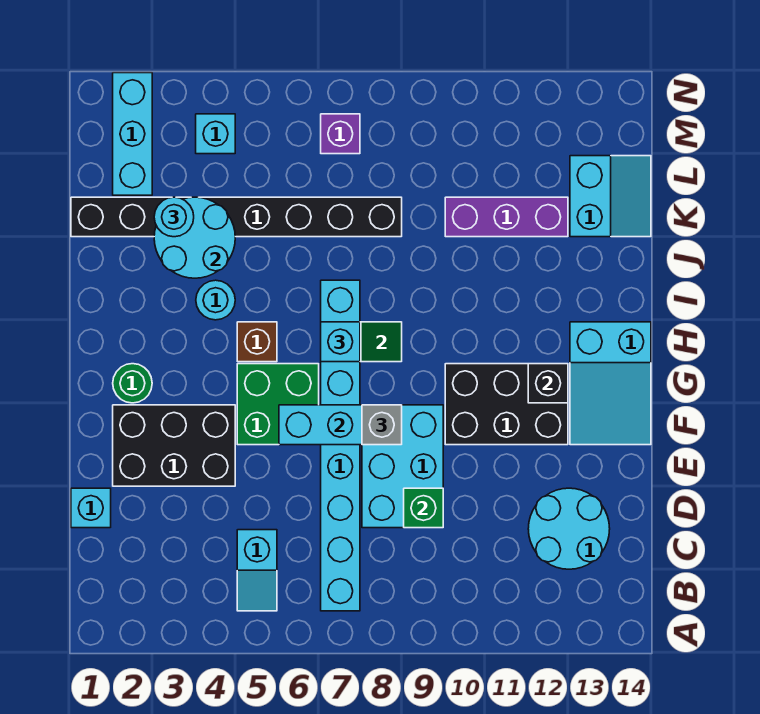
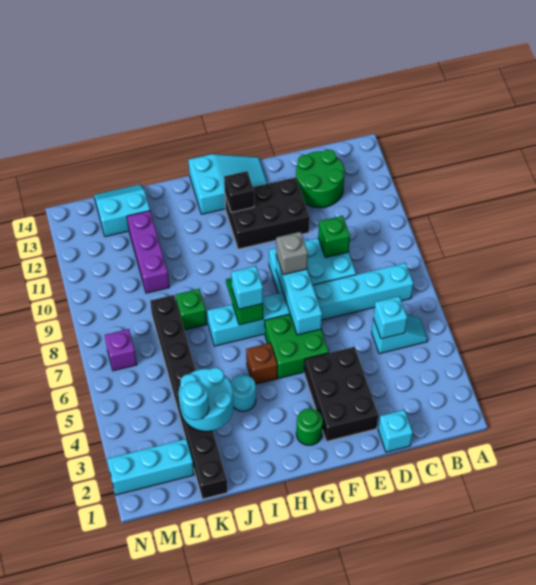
cyan round brick C12:D13 level 1 -> green round brick C12:D13 level 1
black brick F10:G12 level 1 -> black brick E11:G12 level 1
none -> green brick J8 level 1
cyan brick M4 level 1 -> cyan brick C5 level 2

